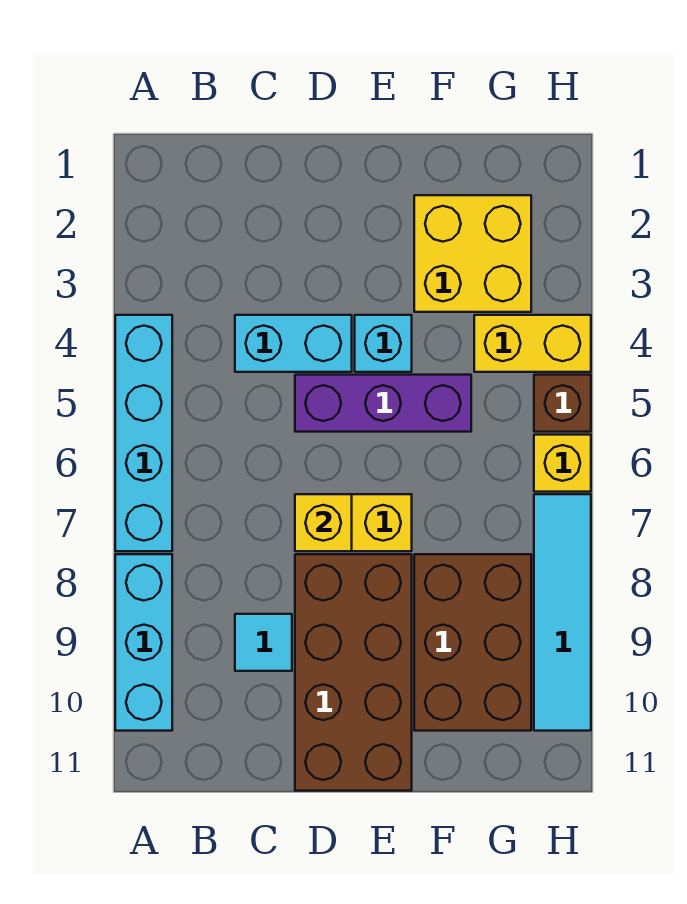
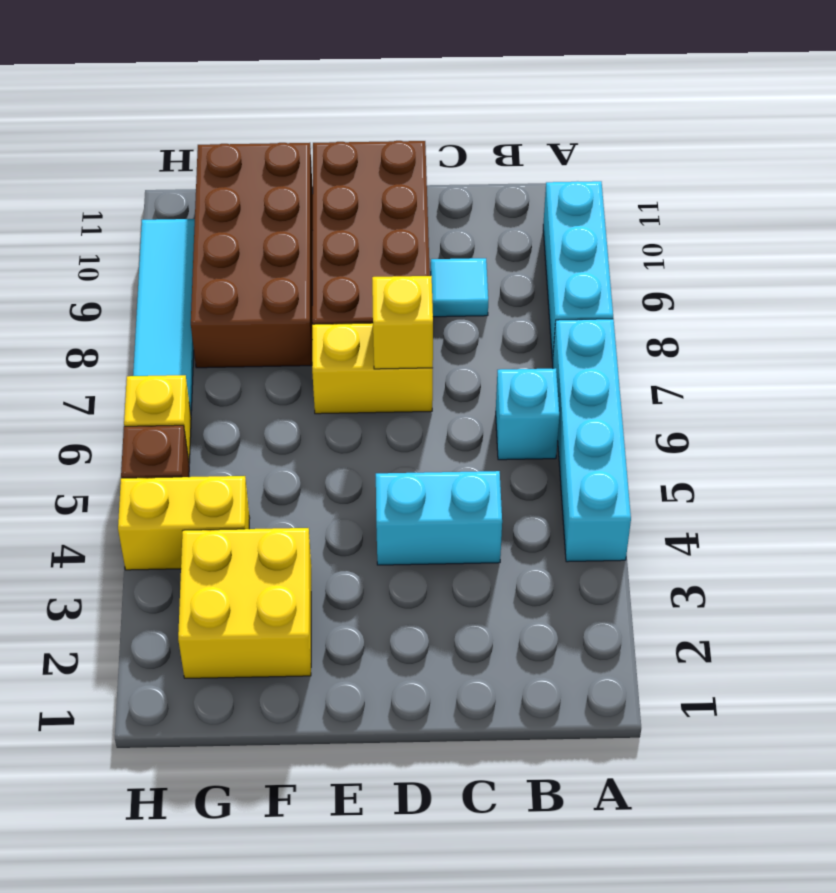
purple brick D5:F5 level 1 -> none
cyan brick E4 level 1 -> cyan brick B6 level 1
brown brick F8:G10 level 1 -> brown brick F8:G11 level 1

